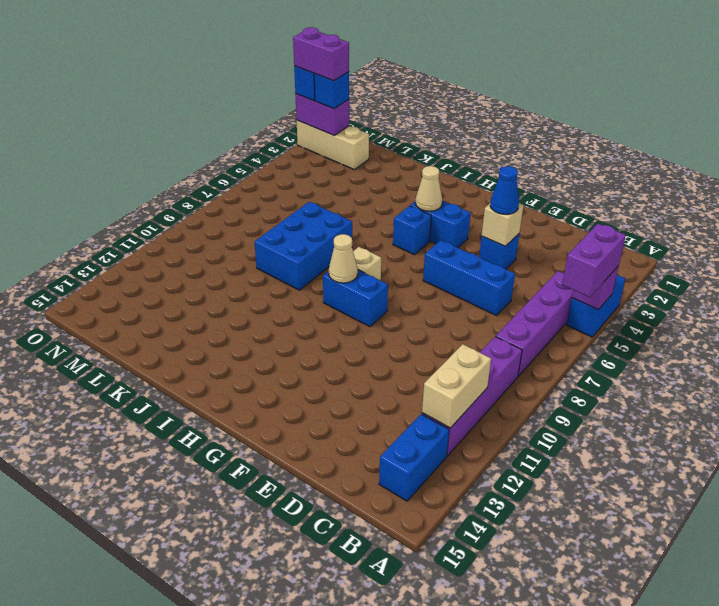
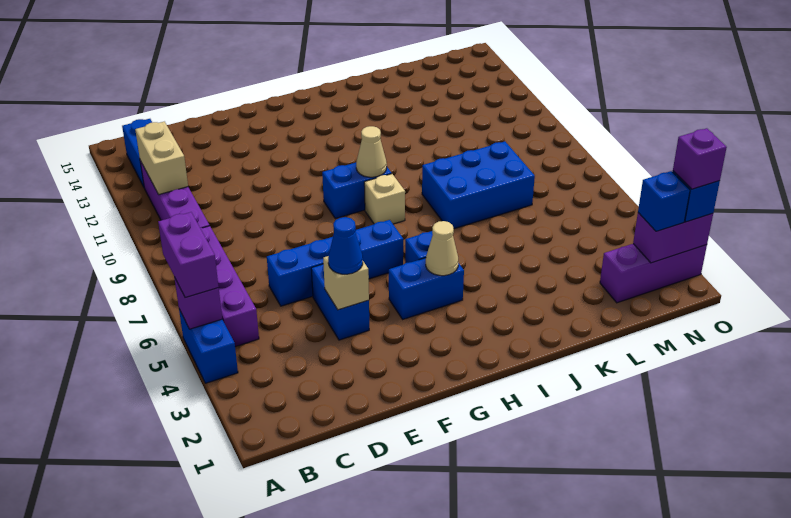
blue brick D6:F6 level 1 -> blue brick D6:G6 level 1
blue brick E4 level 1 -> blue brick E4:E5 level 1
blue brick J7:K9 level 1 -> blue brick J7:L8 level 1
tan brick M2:O2 level 1 -> purple brick M2:O2 level 1
purple brick N2:O2 level 4 -> purple brick O2 level 4

